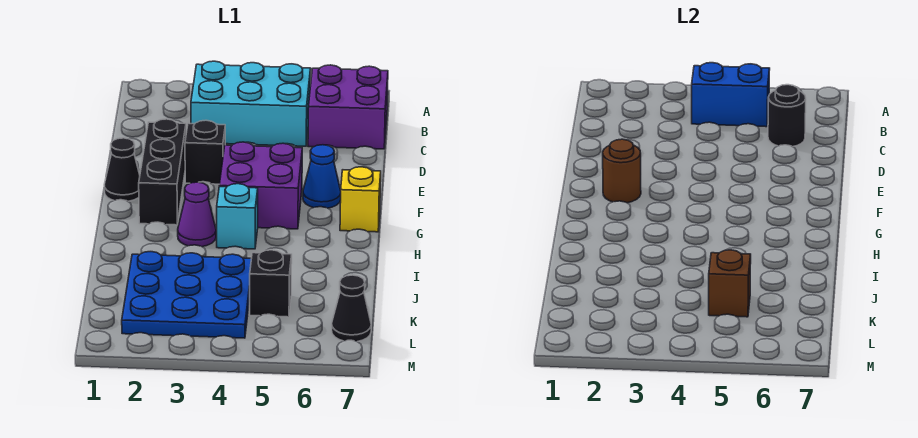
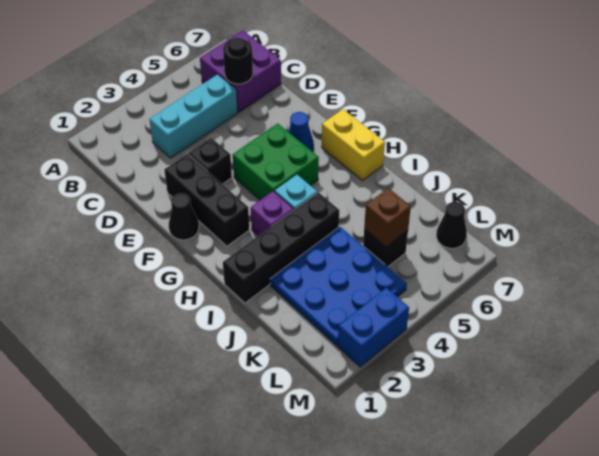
cyan brick B3:C5 level 1 -> cyan brick C3:C5 level 1
blue brick B4:B5 level 2 -> blue brick M2:M3 level 1
brown round brick F2 level 2 -> none
purple brick F4:G5 level 1 -> green brick F4:G5 level 1
yellow brick G7 level 1 -> yellow brick G7:H7 level 1
purple cone H3 level 1 -> purple brick H3 level 1
none -> black brick I1:I4 level 1

